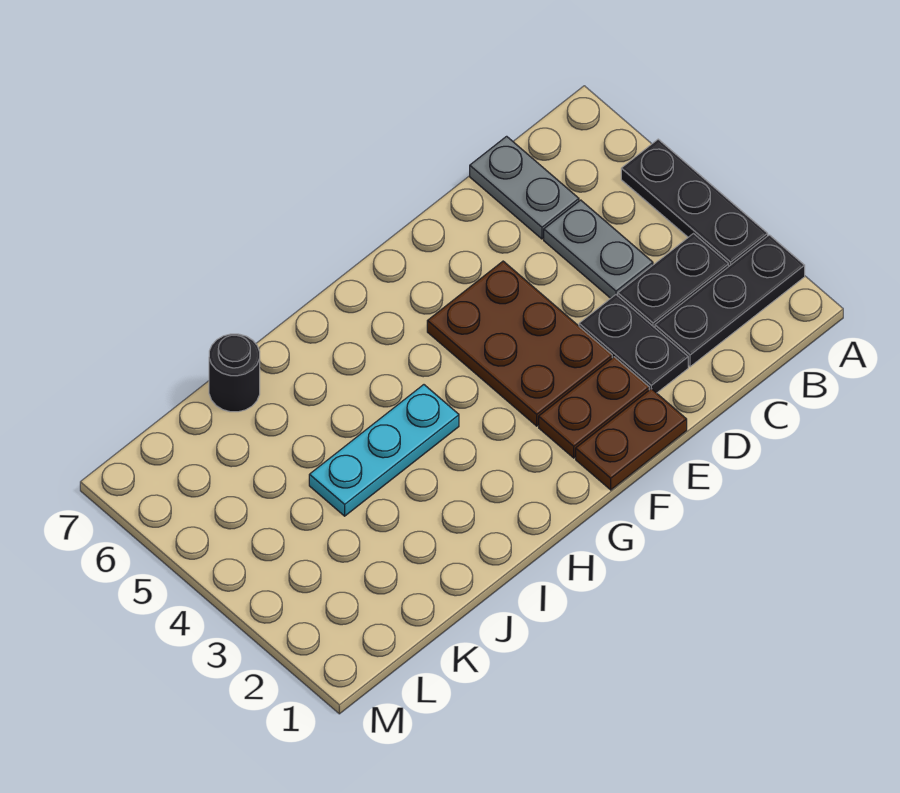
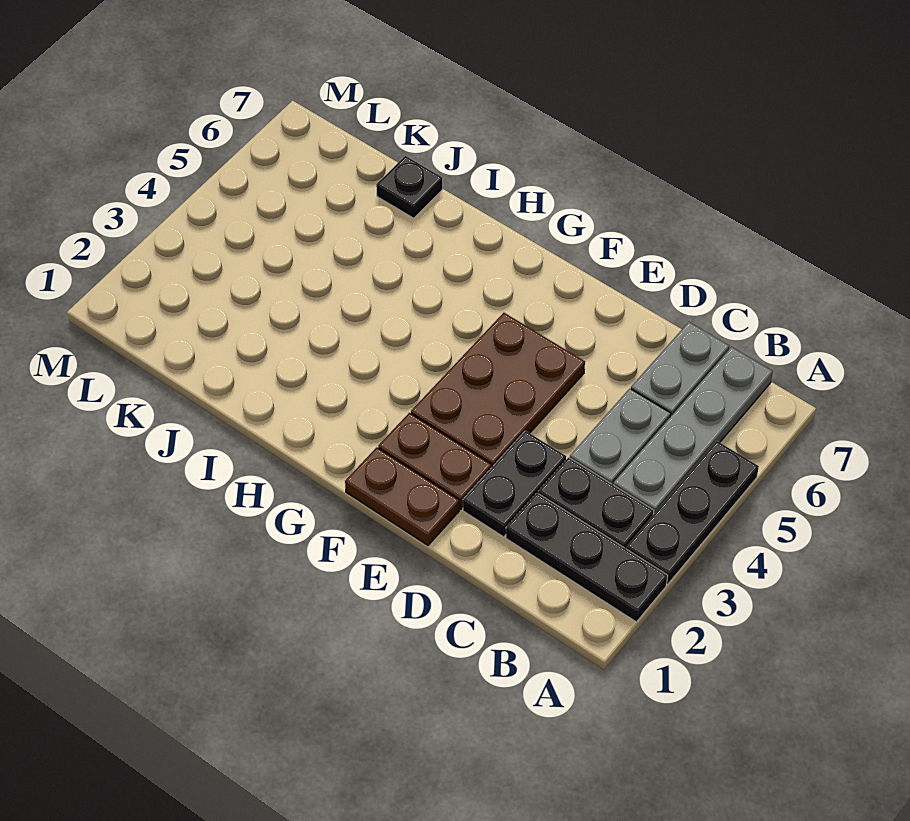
none -> grey plate B4:B7 level 1
cyan plate H4:J4 level 1 -> none
black round brick J7 level 1 -> black plate J7 level 1

